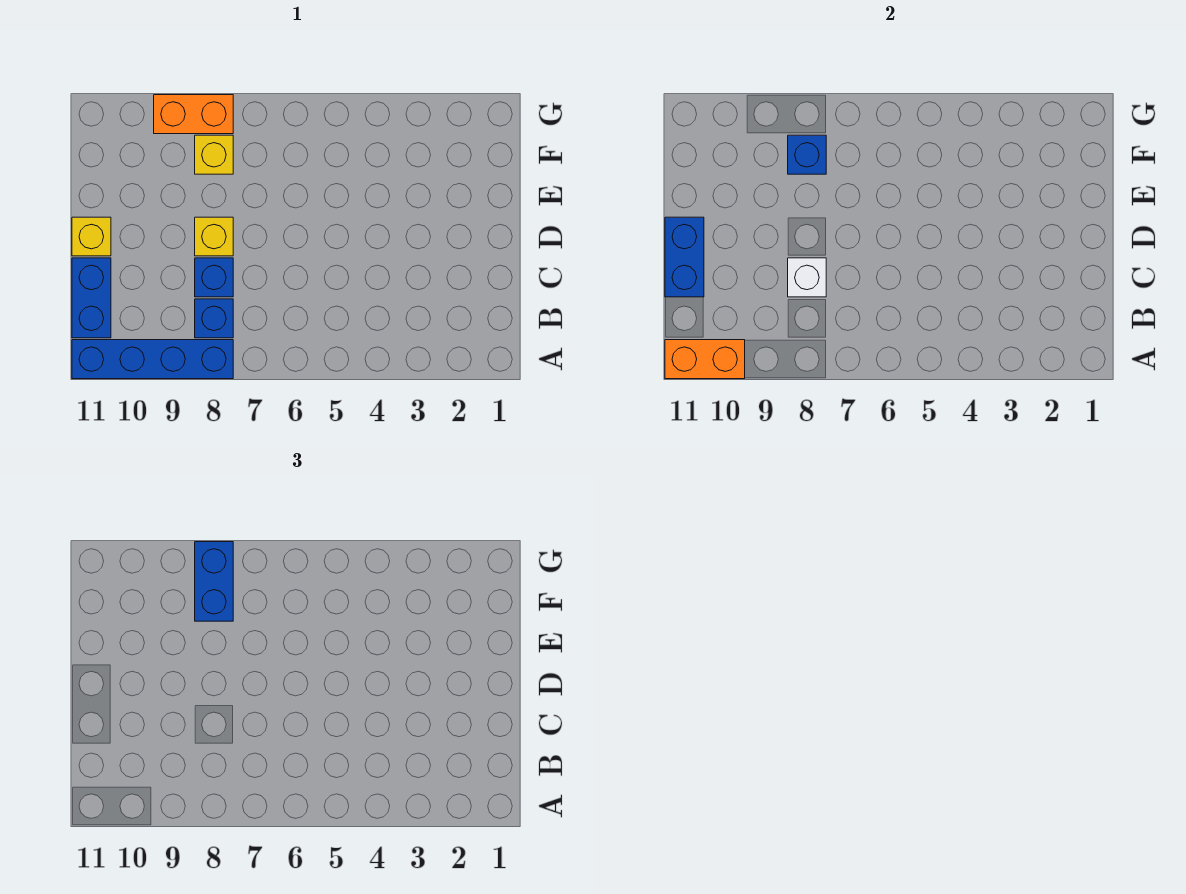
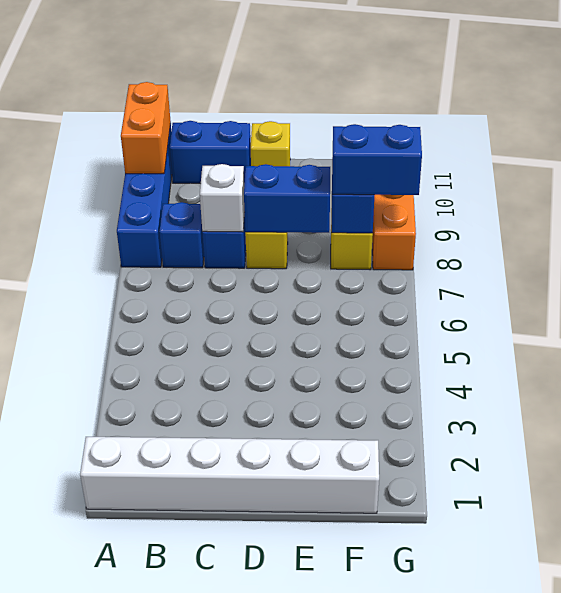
none -> white brick A1:F1 level 1
blue brick C11:D11 level 2 -> blue brick D8:E8 level 2

